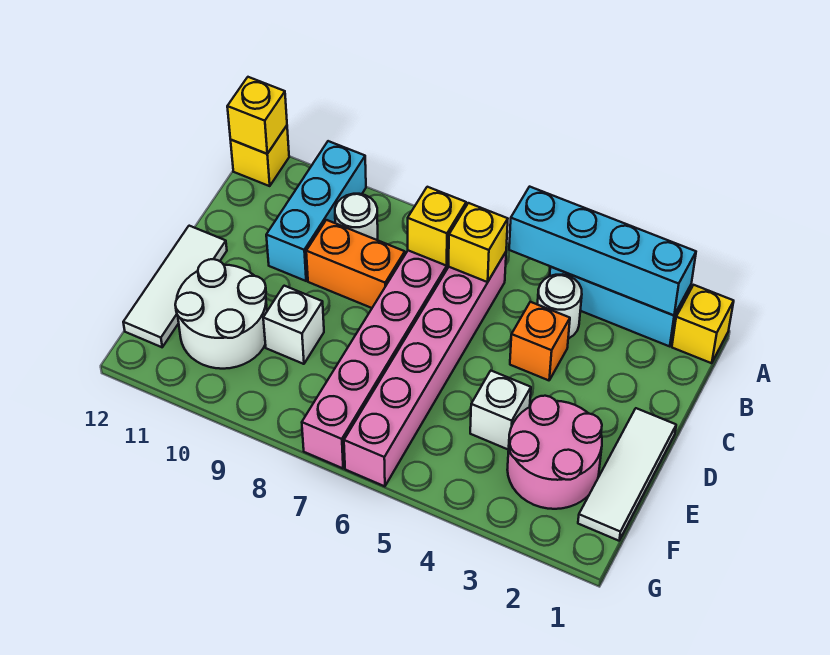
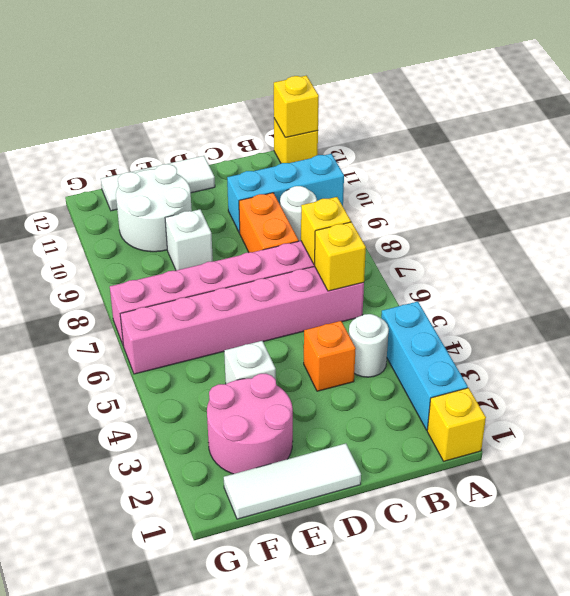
cyan brick A2:A5 level 2 -> none

